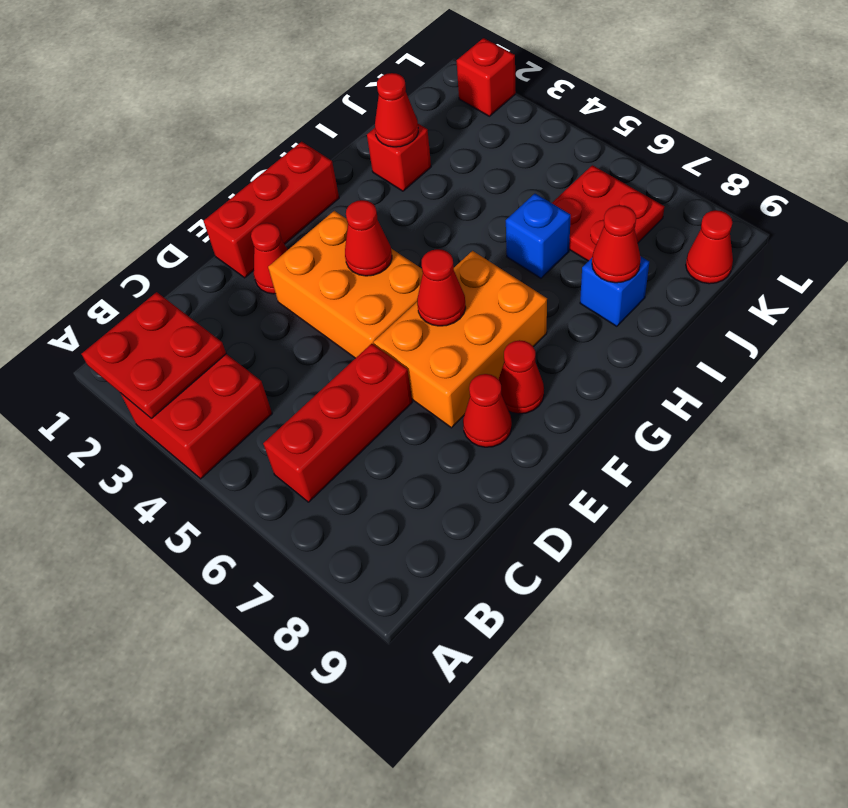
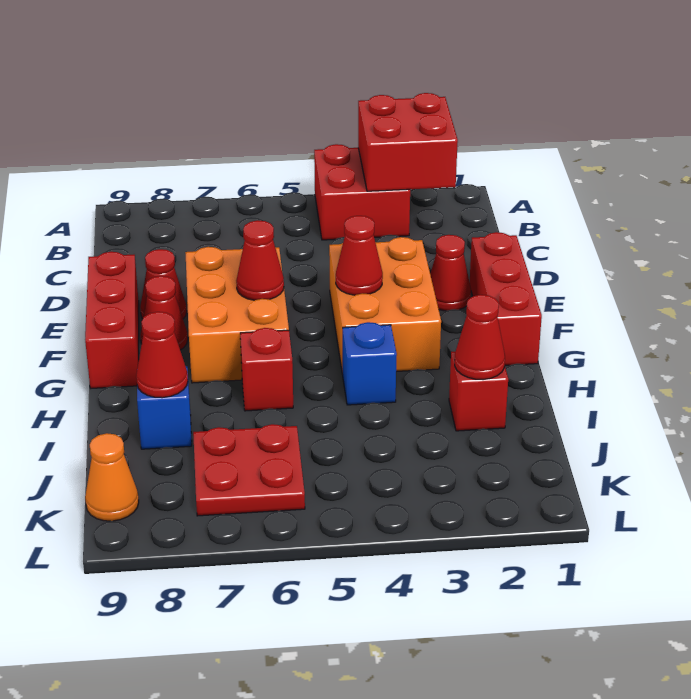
red plate A2:B3 level 2 -> red brick A2:B3 level 2
red brick B6:D6 level 1 -> red brick E9:G9 level 1
orange brick E3:F5 level 1 -> orange brick E3:G4 level 1
blue brick I6 level 1 -> blue brick H4 level 1
red cone K9 level 1 -> orange cone K9 level 1
red brick L2 level 1 -> red brick H6 level 1

